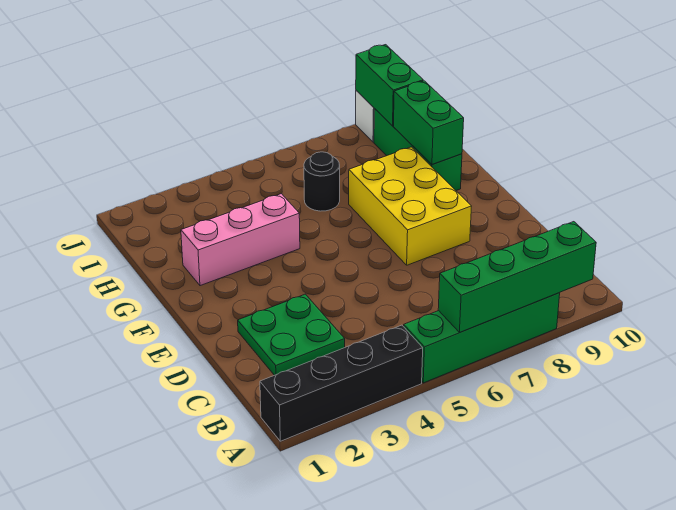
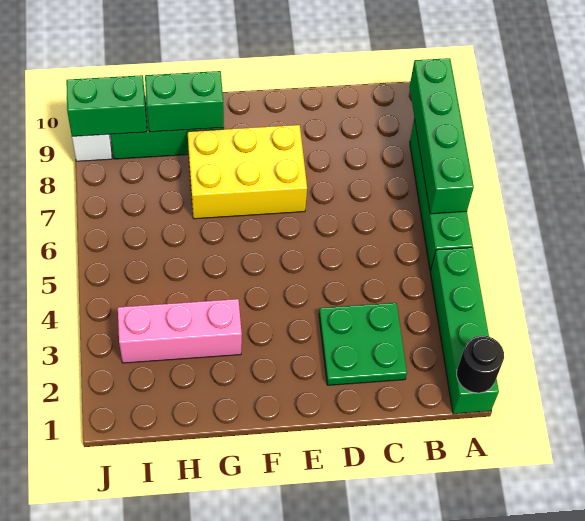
black brick A1:A4 level 1 -> green brick A1:A4 level 1
pink brick G2:G4 level 1 -> pink brick G3:I3 level 1
black round brick H6 level 1 -> black round brick A1 level 2

